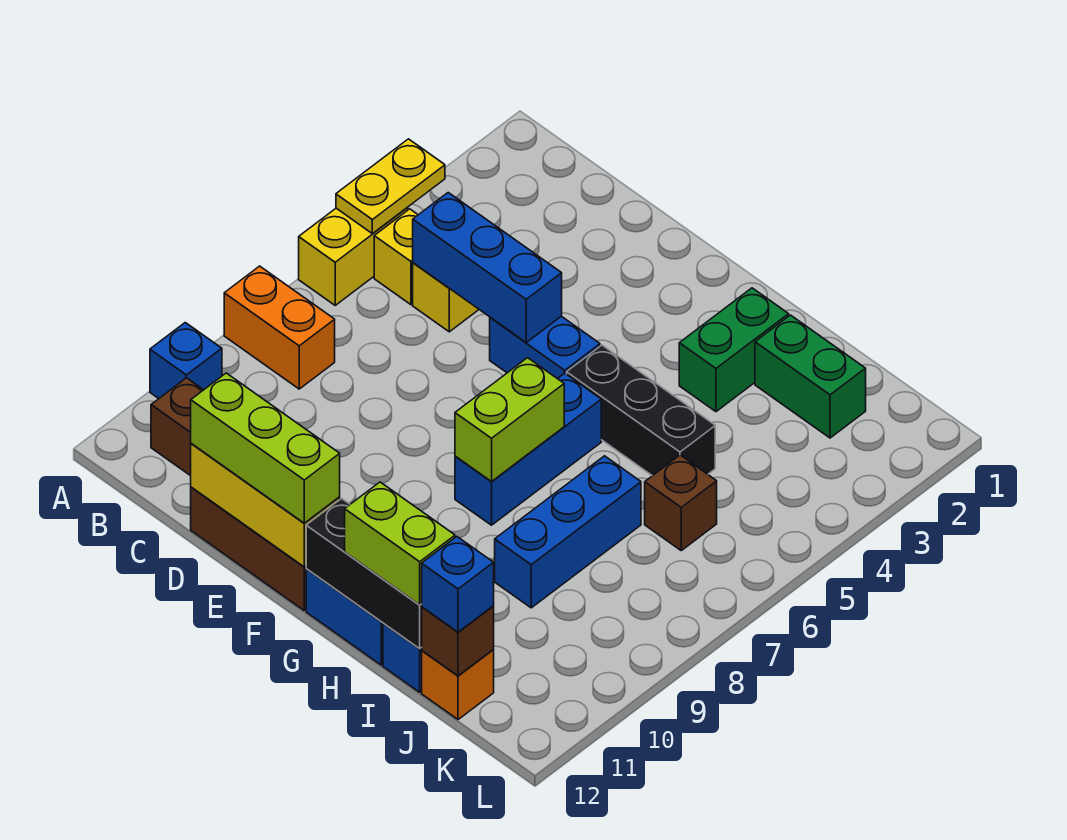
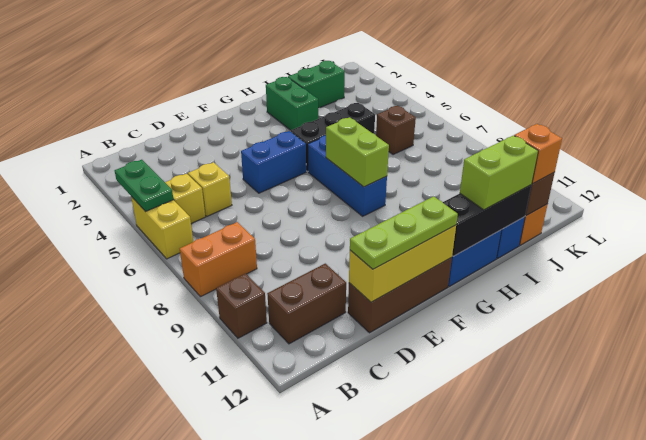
yellow plate A4:A5 level 2 -> green plate A4:A5 level 2
blue brick A10 level 1 -> brown brick A10 level 1
blue brick C5:E5 level 2 -> none
lime brick D12:F12 level 3 -> lime plate D12:F12 level 3
blue brick I7:I9 level 1 -> none
blue brick J12 level 3 -> orange brick J12 level 3

